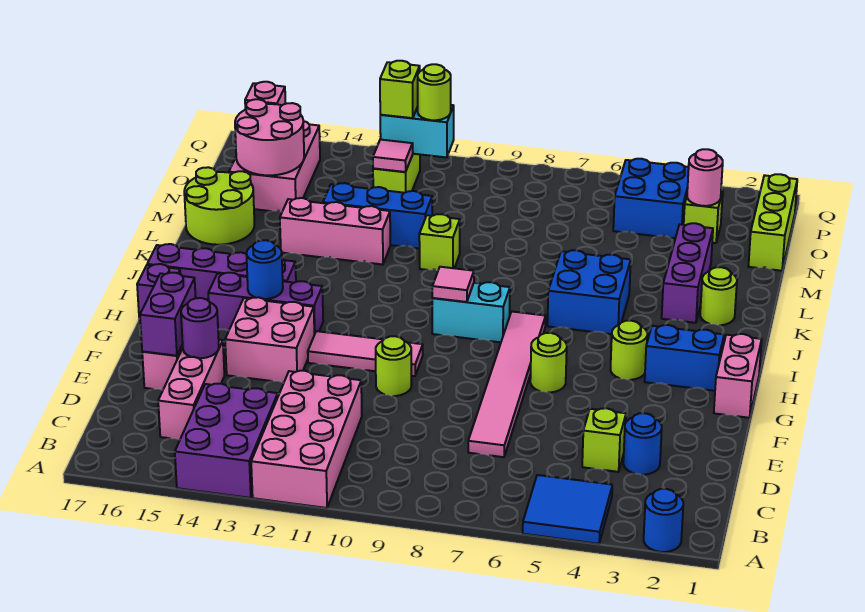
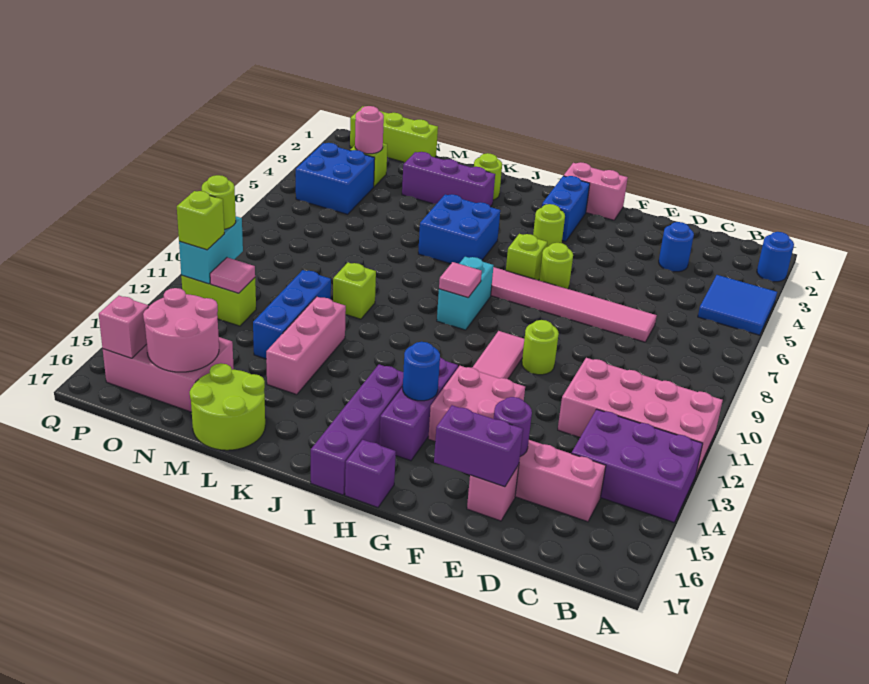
lime brick D4 level 1 -> lime brick H6 level 1

